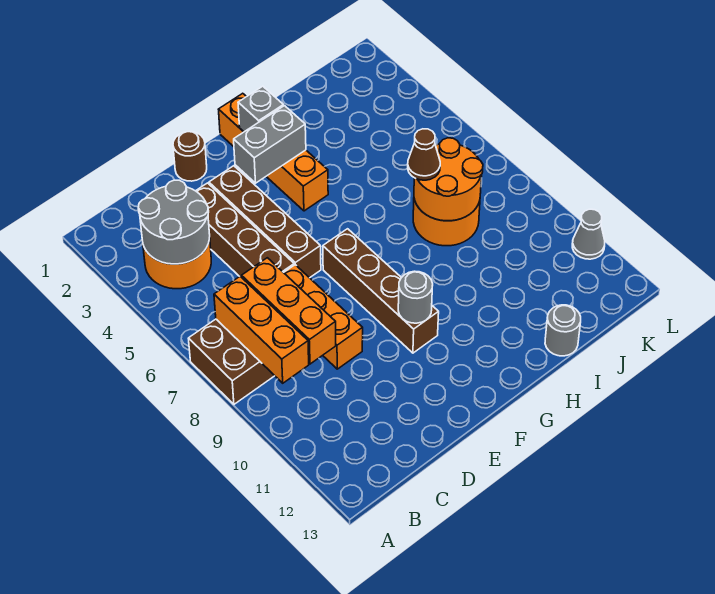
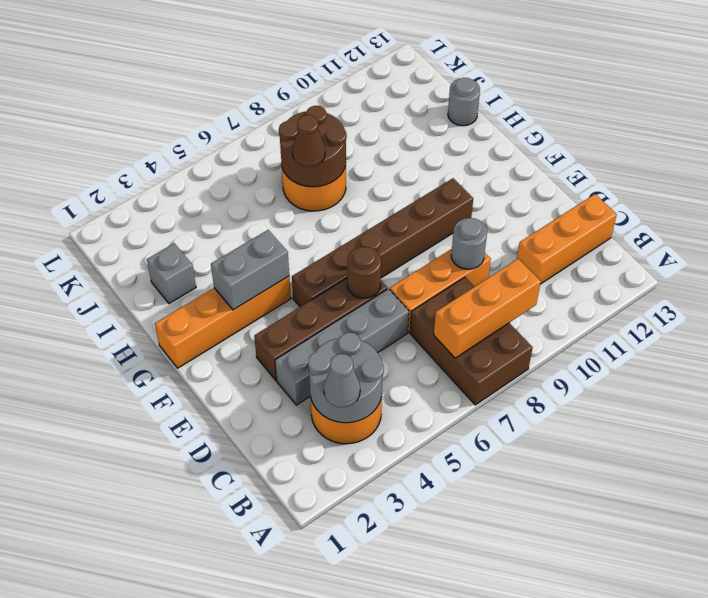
orange brick C7:C9 level 2 -> orange brick C11:C13 level 1
brown brick D3:D6 level 1 -> grey brick D3:D6 level 1
brown round brick E1 level 1 -> brown round brick E6 level 2
grey brick F3:G3 level 2 -> grey brick G3:G4 level 2
brown brick F7:F10 level 1 -> brown brick F5:F10 level 1
grey round brick F10 level 2 -> grey round brick D9 level 2
grey brick G2 level 2 -> grey brick I2 level 1
orange round brick I7:J8 level 2 -> brown round brick I7:J8 level 2
grey cone L11 level 1 -> grey cone B3 level 3

